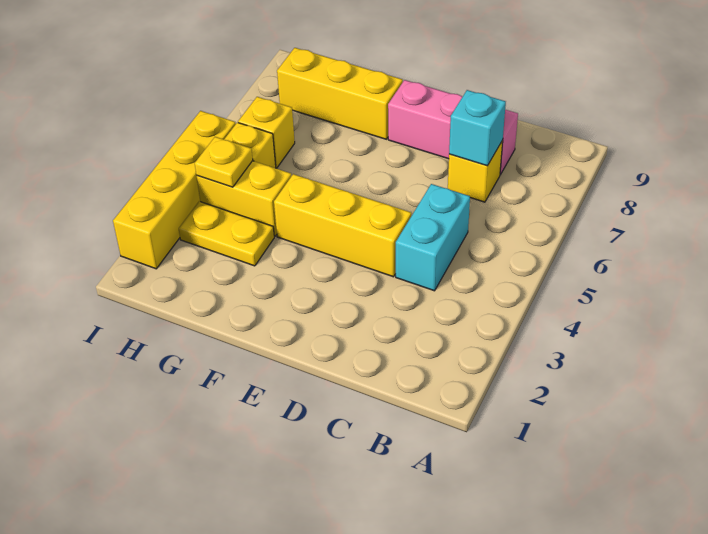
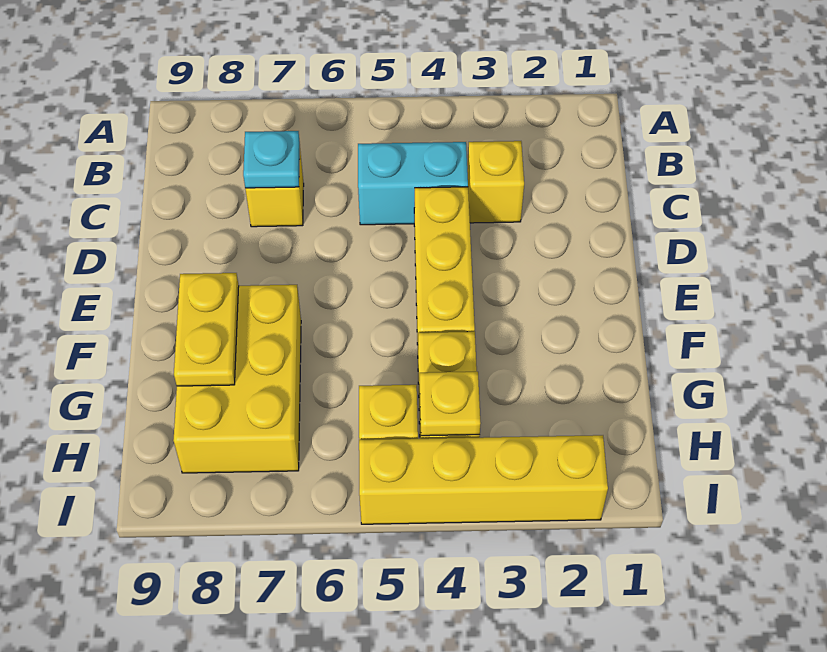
cyan brick C7 level 2 -> cyan plate C7 level 2
pink brick C8:E8 level 1 -> none
yellow brick F8:H8 level 1 -> yellow brick F7:H8 level 1
yellow plate G3:H3 level 1 -> yellow plate F8:G8 level 2
yellow brick H6 level 1 -> yellow brick C3 level 1

